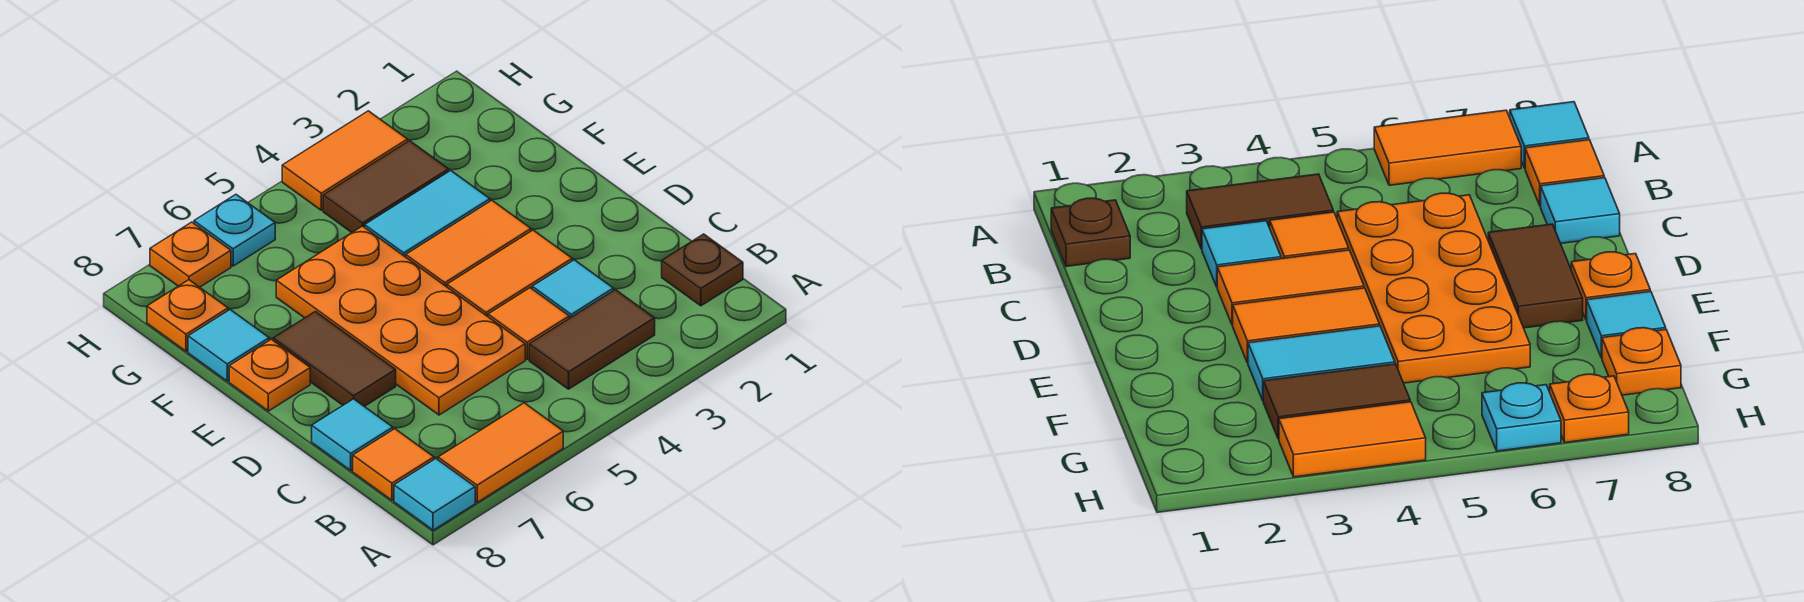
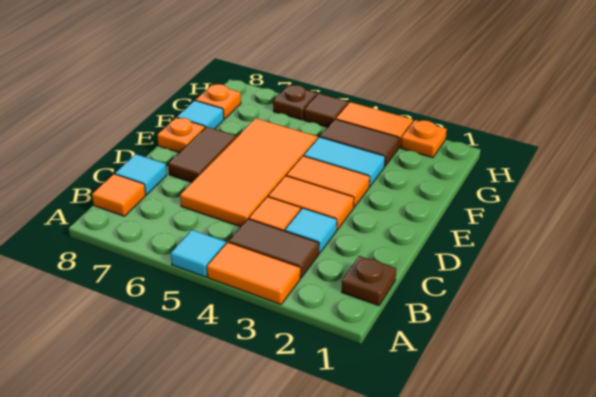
orange tile A6:A7 level 1 -> orange tile A3:A4 level 1
cyan tile A8 level 1 -> cyan tile A5 level 1
orange plate C5:F6 level 1 -> orange tile C5:F6 level 1
none -> brown tile H5 level 1
cyan plate H6 level 1 -> brown plate H6 level 1
orange plate H7 level 1 -> orange plate H2 level 1

